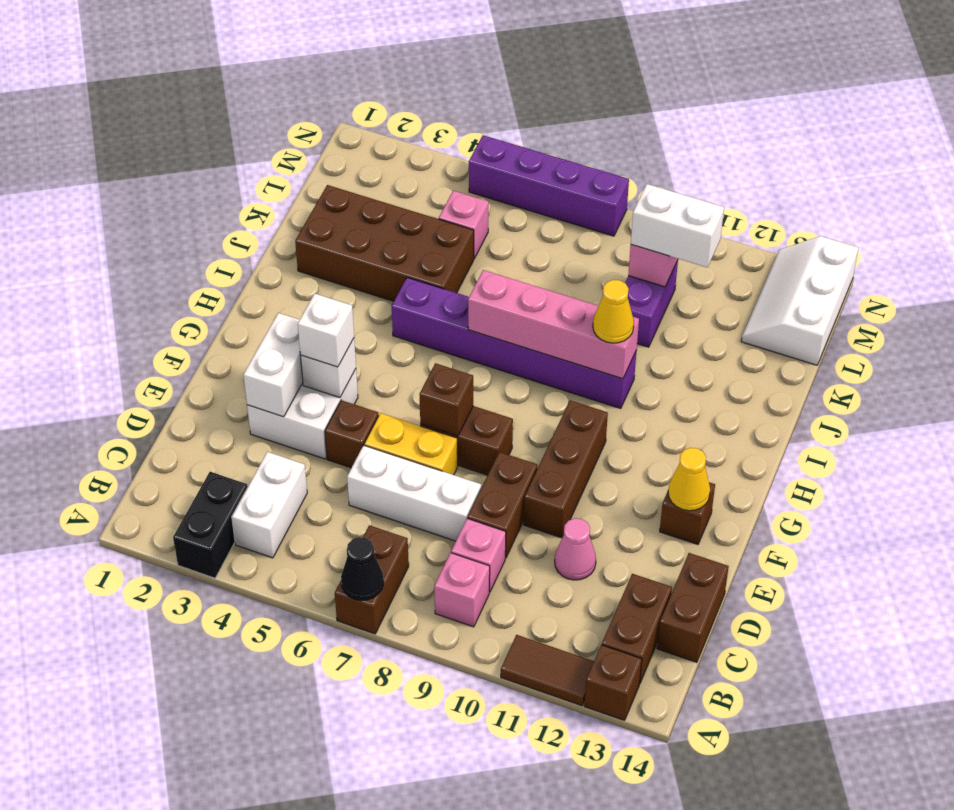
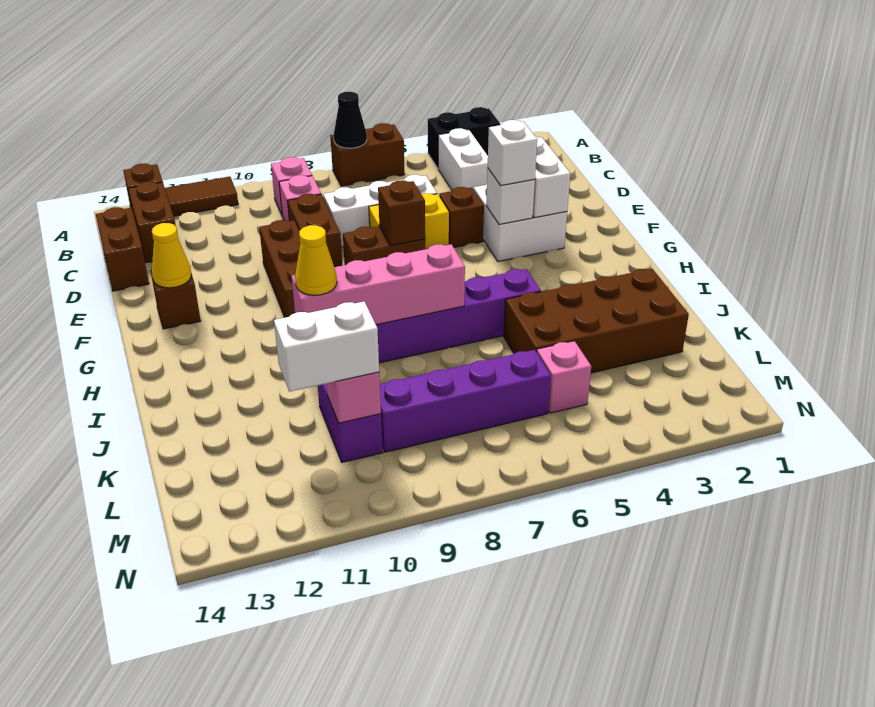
black brick A3:B3 level 1 -> black brick A3:A4 level 1
brown brick A7:B7 level 1 -> brown brick A6:A7 level 1
pink cone D11 level 1 -> none
white slope L13:N14 level 1 top 14 -> none
purple brick N5:N8 level 1 -> purple brick L6:L9 level 1

